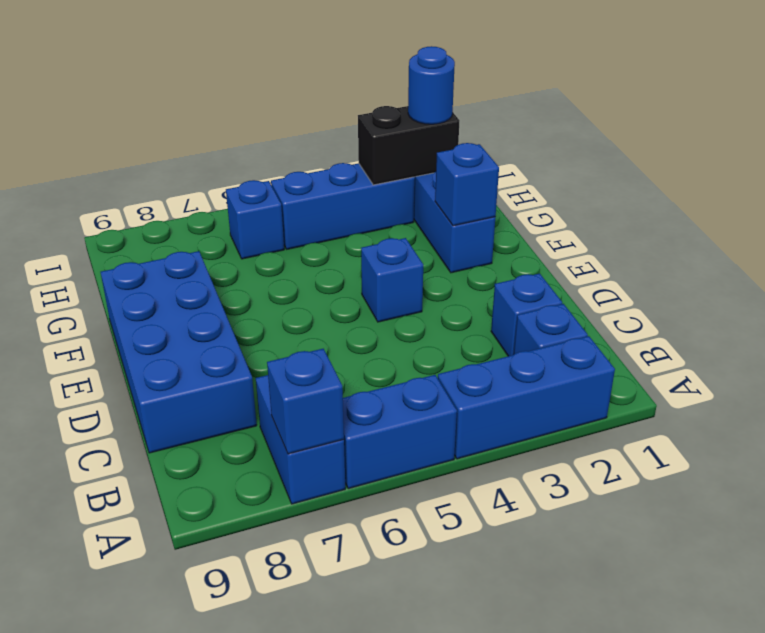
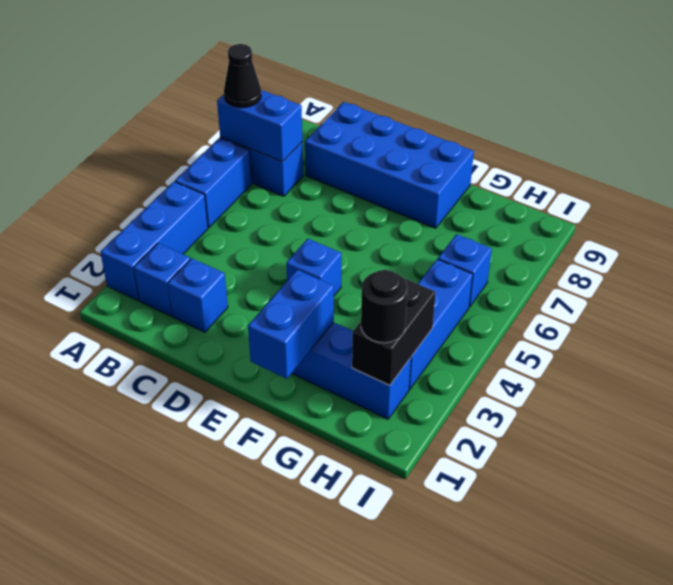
blue brick A7 level 2 -> blue brick A7:B7 level 2
none -> black cone A7 level 3
blue brick F2 level 2 -> blue brick F1:F2 level 2
blue round brick H2 level 3 -> black round brick H2 level 3

